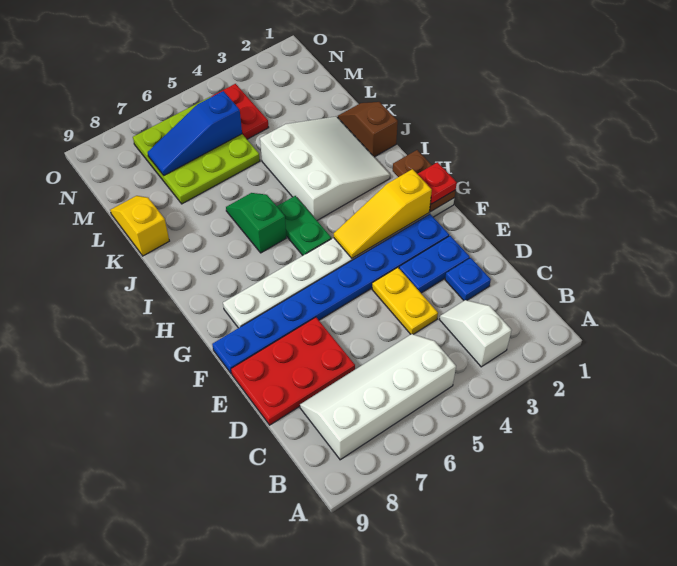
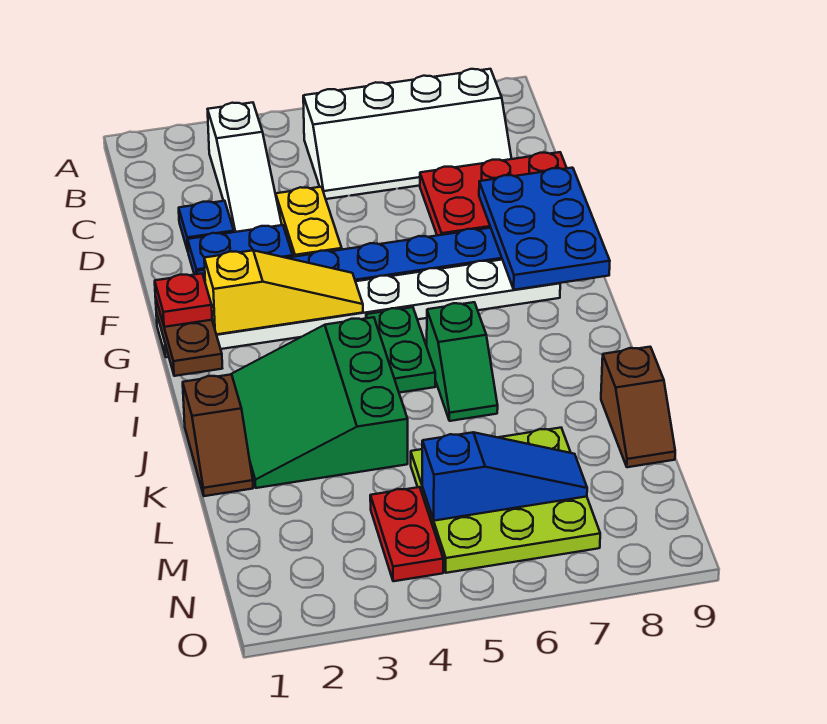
white slope B3:C3 level 1 top B -> white slope B3:D3 level 1 top B
none -> blue plate E8:G9 level 2
white slope I2:K4 level 1 top 4 -> green slope I2:K4 level 1 top 4
yellow slope K9:L9 level 1 top K -> brown slope K9:L9 level 1 top K

